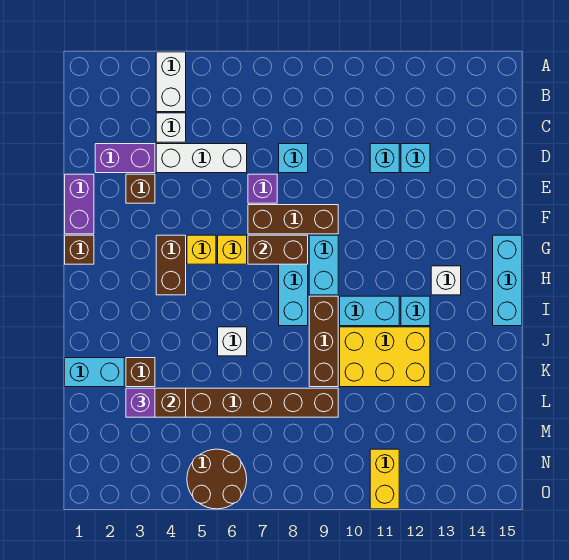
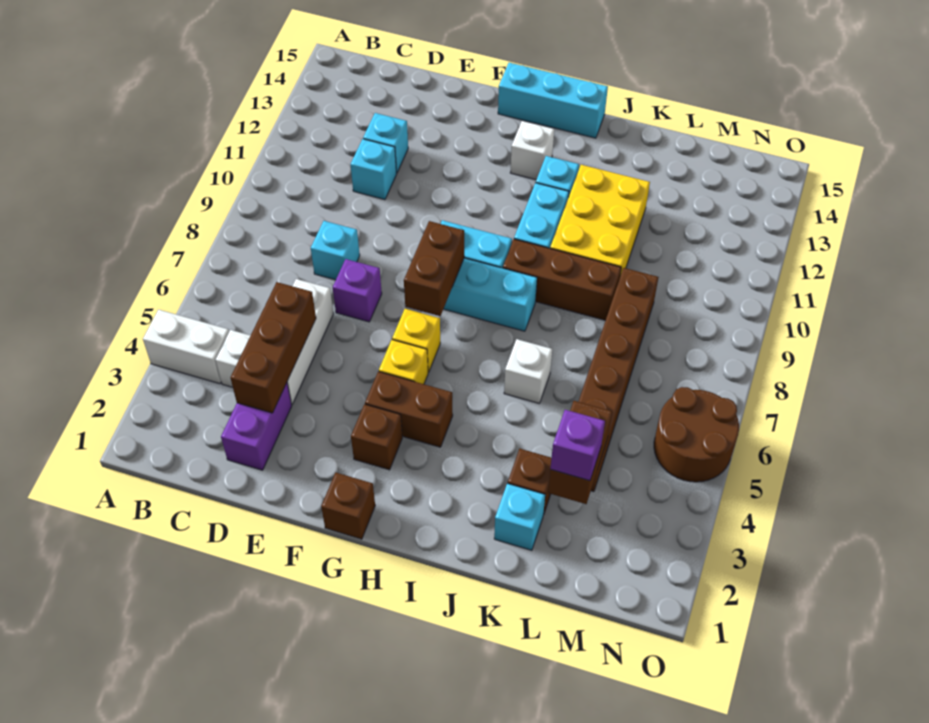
purple brick E1:F1 level 1 -> none
brown brick E3 level 1 -> brown brick G3 level 1
brown brick F7:F9 level 1 -> brown brick D3:D5 level 2
cyan brick K1:K2 level 1 -> cyan brick K2 level 1
yellow brick N11:O11 level 1 -> none

